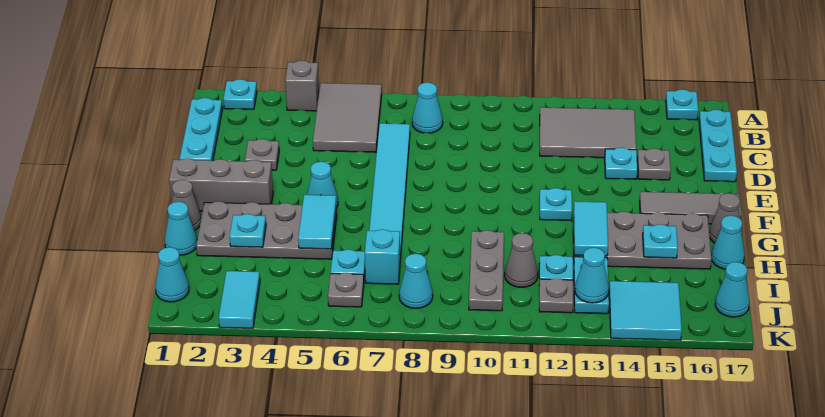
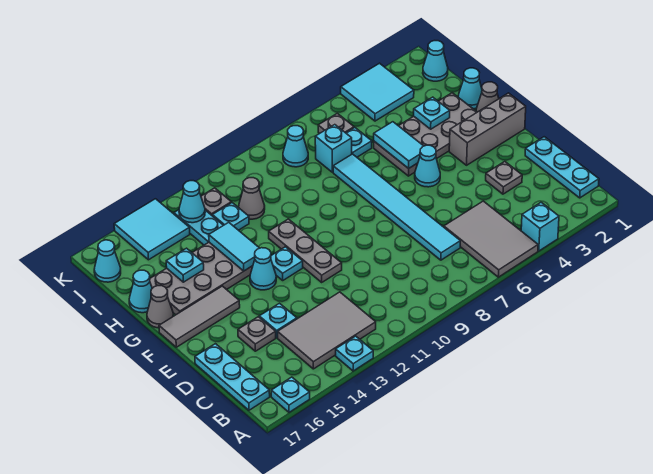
cyan plate A2 level 1 -> cyan plate A13 level 1
grey brick A4 level 1 -> cyan brick A4 level 1
cyan cone B8 level 1 -> cyan cone F13 level 1
grey plate H10:J10 level 1 -> grey plate E11:G11 level 1
cyan tile J3:K3 level 1 -> cyan tile J3:K4 level 1

